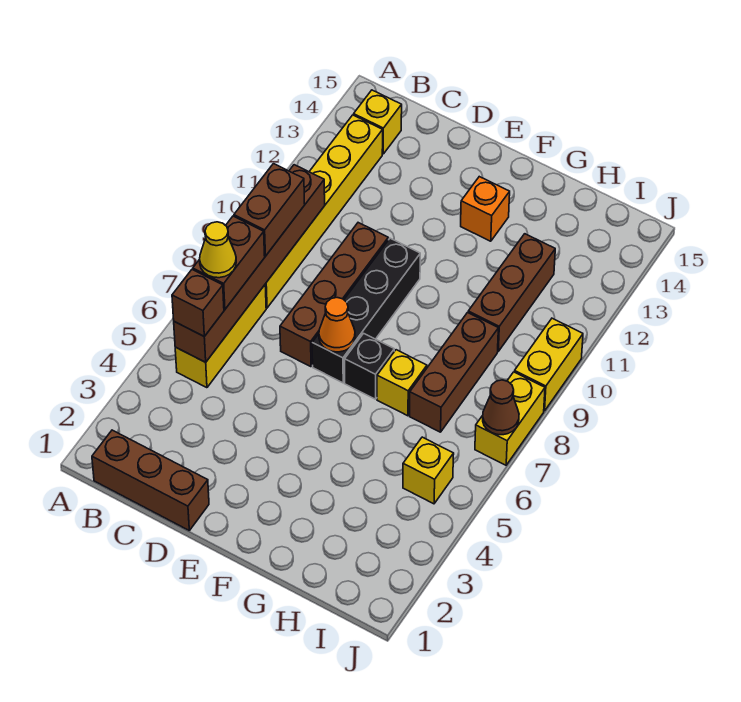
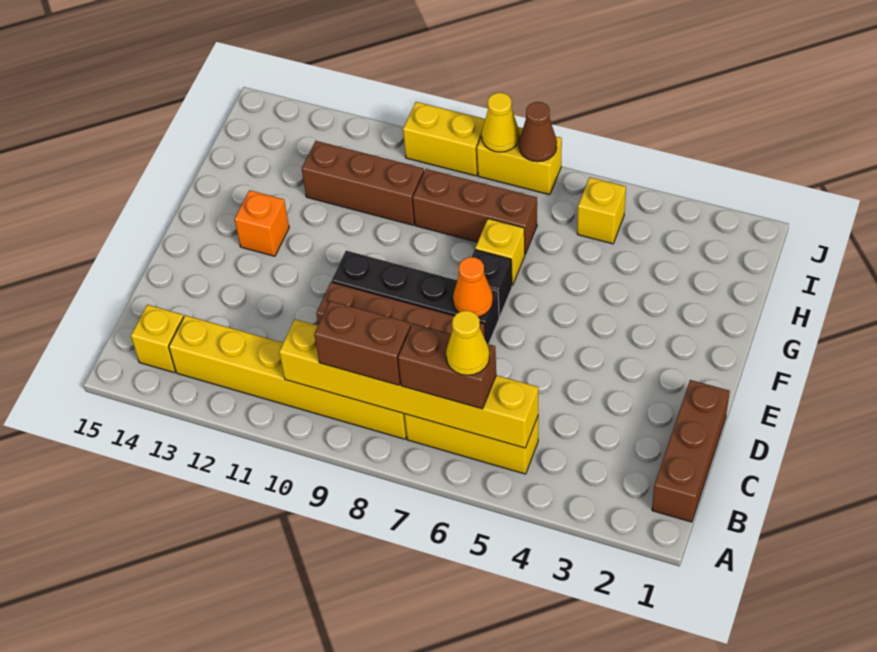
brown brick B5:B10 level 2 -> yellow brick B5:B10 level 2
brown brick B5 level 3 -> none
none -> yellow cone J8 level 2

